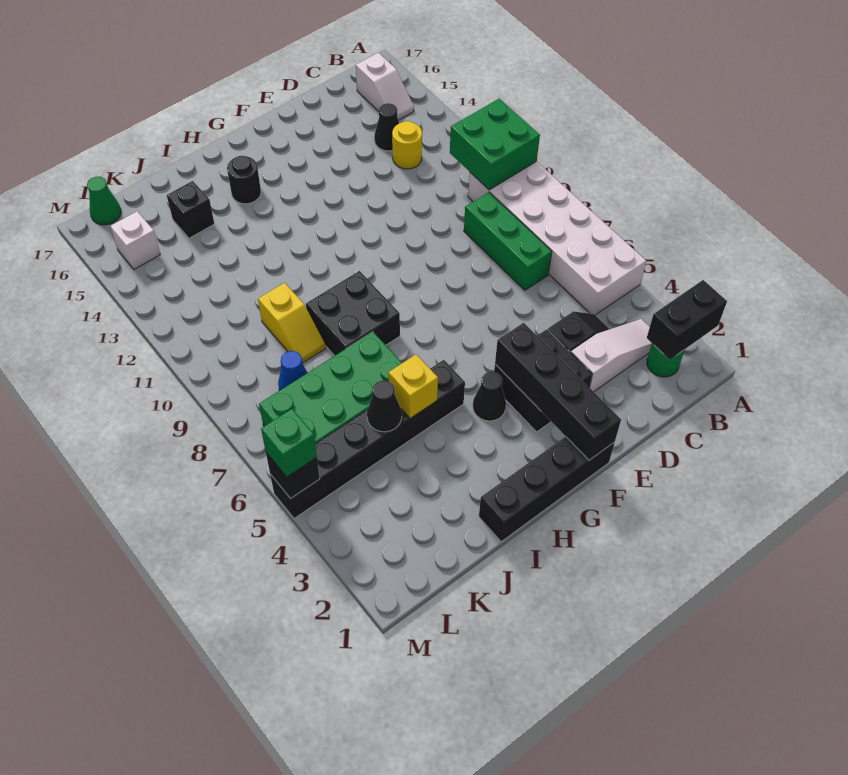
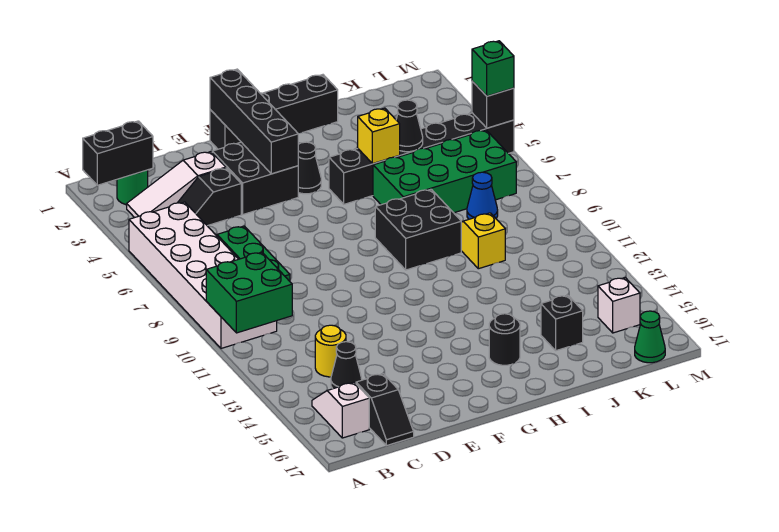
none -> black slope C16:C17 level 1 top 16

